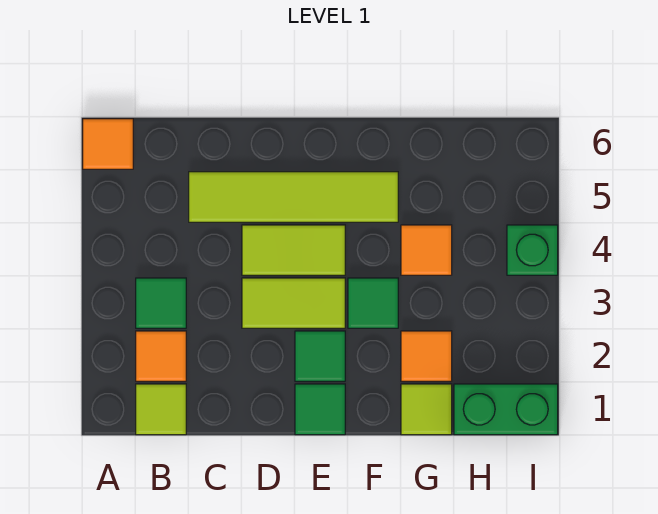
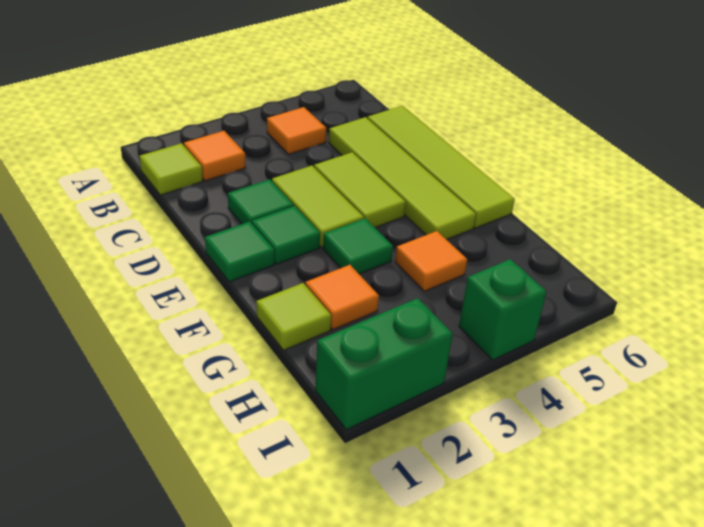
orange tile A6 level 1 -> orange tile B4 level 1
green tile B3 level 1 -> green tile D2 level 1
none -> lime tile C6:F6 level 1
green brick H1:I1 level 1 -> green brick I1:I2 level 1

